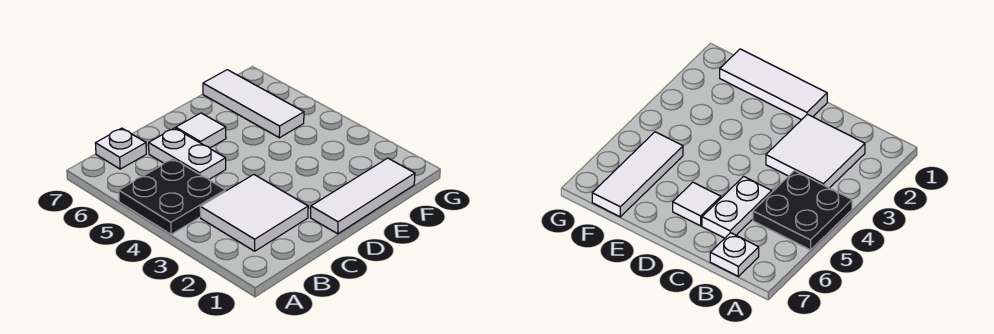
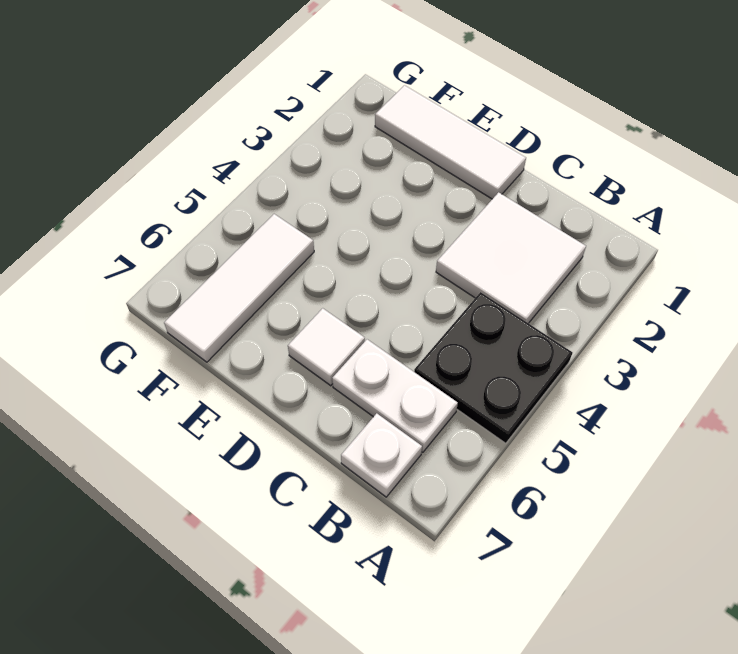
white plate C5:C6 level 1 -> white plate B6:C6 level 1

